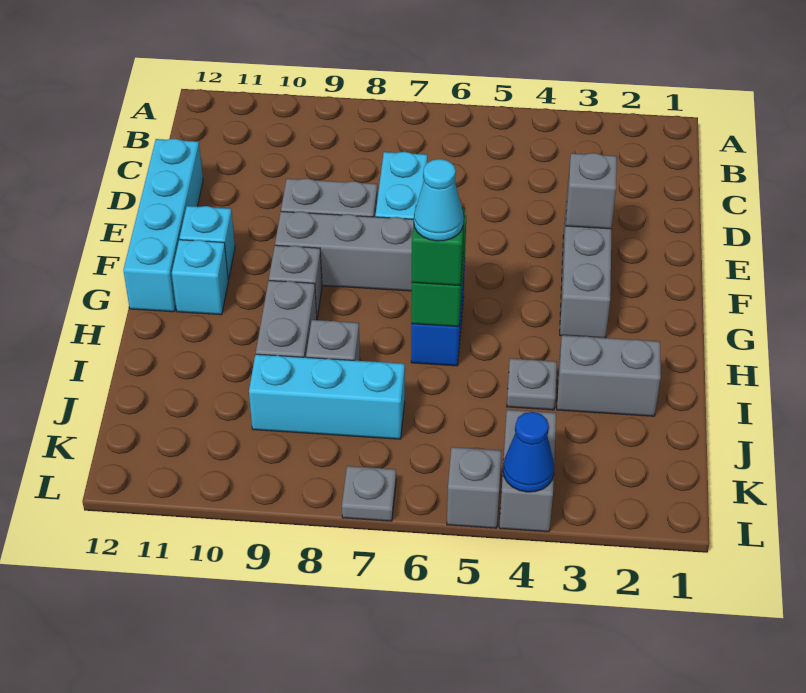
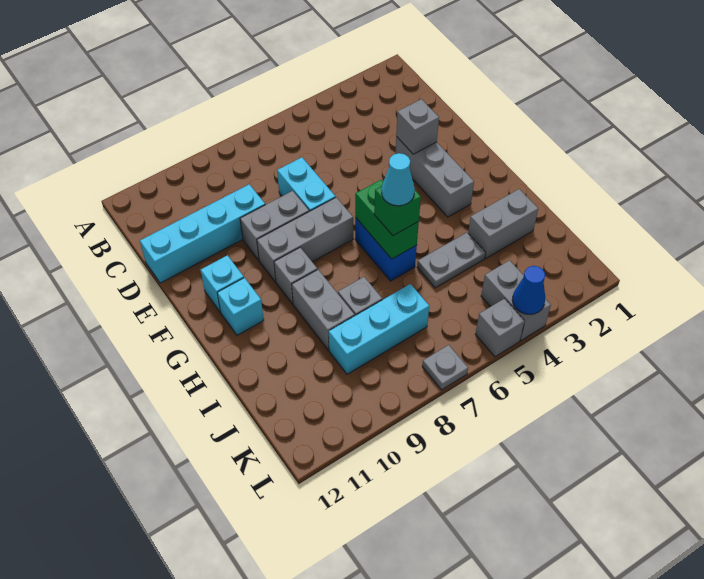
cyan brick D12:G12 level 1 -> cyan brick D9:D12 level 1
grey plate I4 level 1 -> grey plate I4:I5 level 1

